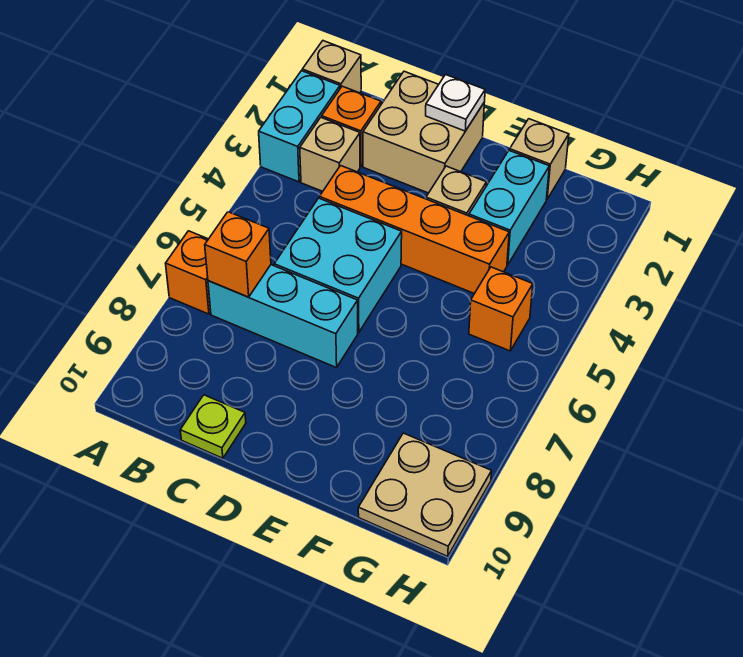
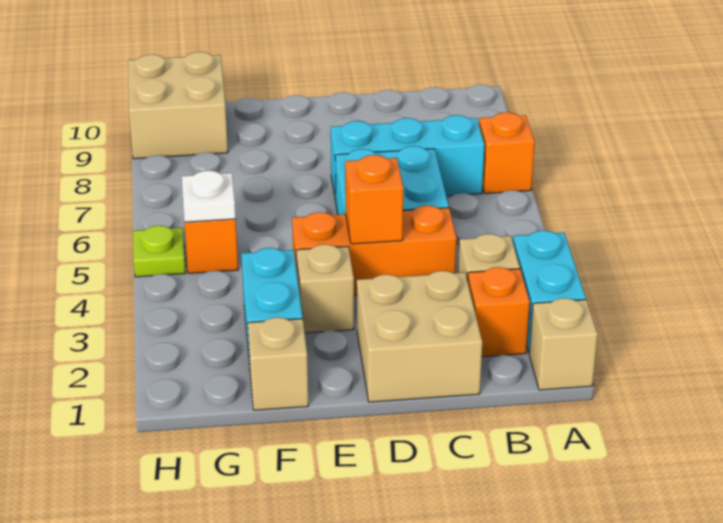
orange brick B7 level 2 -> orange brick D4 level 2
orange brick C4:F4 level 1 -> orange brick C4:E4 level 1
lime plate C10 level 1 -> lime plate H5 level 1
white plate D1 level 2 -> white plate G5 level 2
tan plate G9:H10 level 1 -> tan brick G9:H10 level 1

